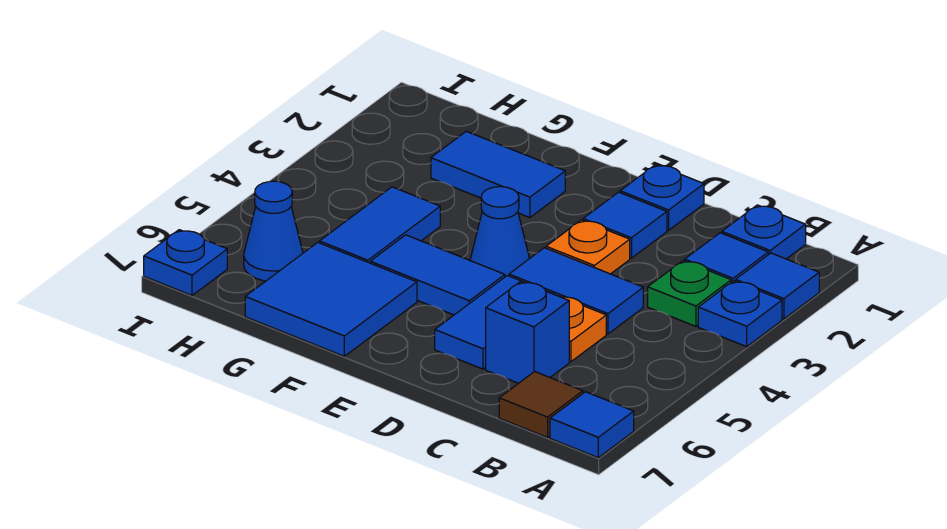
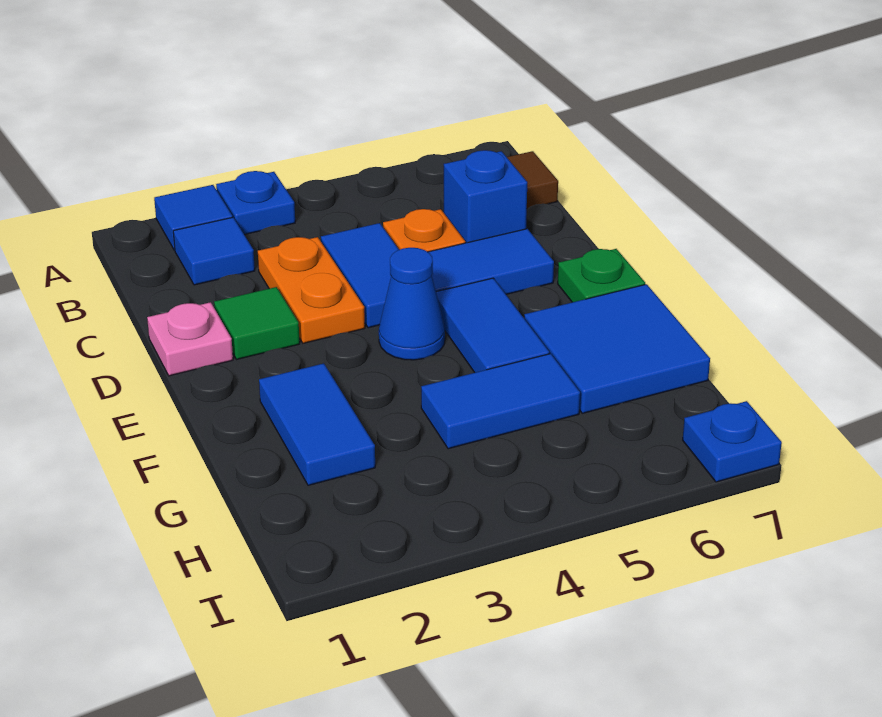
blue tile A7 level 1 -> none
blue plate B1 level 1 -> none
green plate B3 level 1 -> green plate E7 level 1
blue plate D1 level 1 -> pink plate D1 level 1
blue tile D2 level 1 -> green tile D2 level 1
orange plate D3 level 1 -> orange plate C3:D3 level 1
blue cone H6 level 1 -> none

